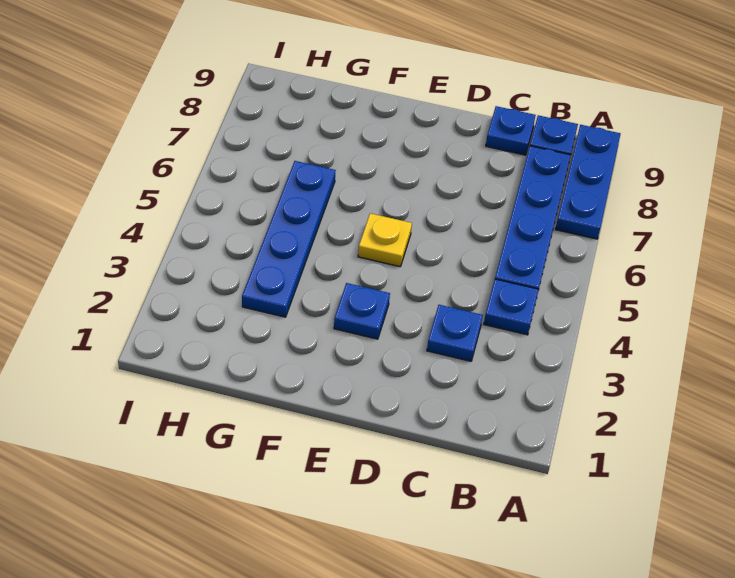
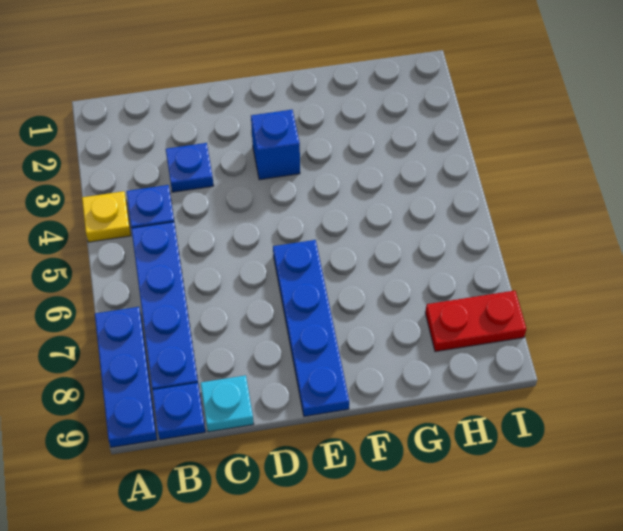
blue plate C9 level 1 -> cyan plate C9 level 1
blue plate E3 level 1 -> blue brick E3 level 1
yellow plate E5 level 1 -> yellow plate A4 level 1
blue plate G3:G6 level 1 -> blue plate E6:E9 level 1
none -> red plate H8:I8 level 1

